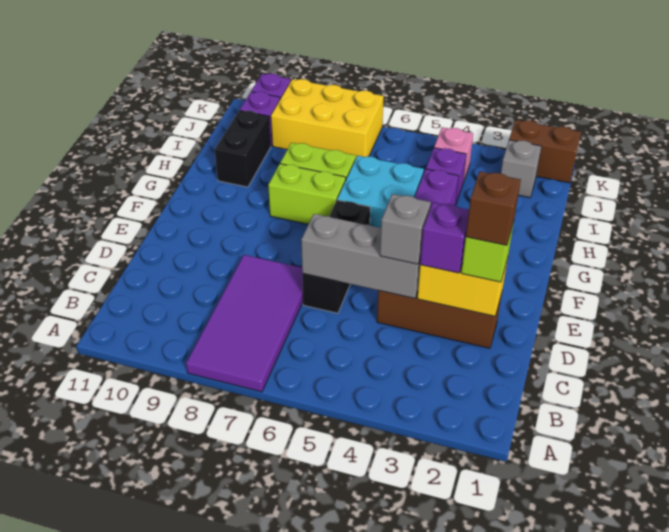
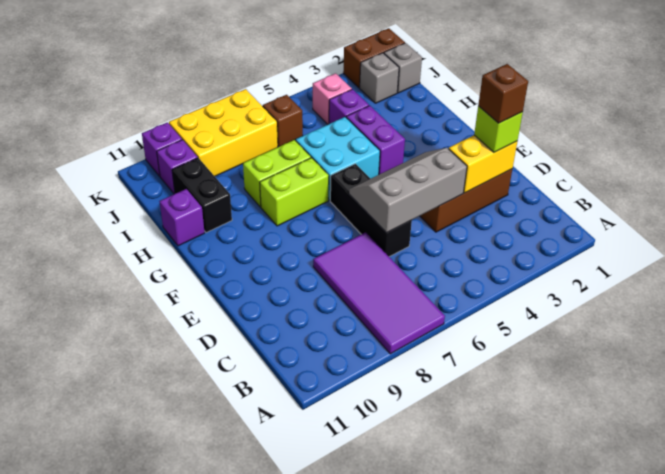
purple brick D3 level 3 -> purple brick H11 level 1
grey brick D4 level 3 -> grey brick J1 level 1
none -> brown brick J6 level 1

